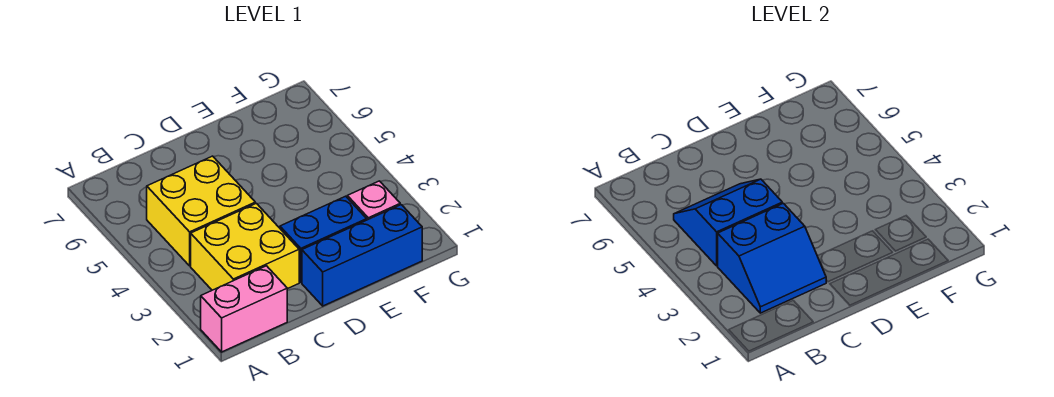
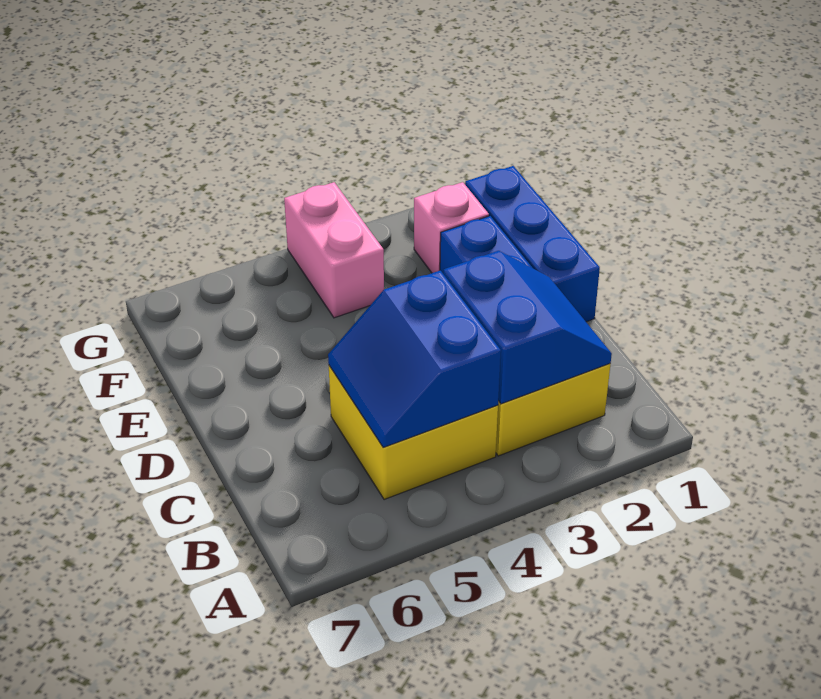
pink brick A1:B1 level 1 -> pink brick F4:G4 level 1

